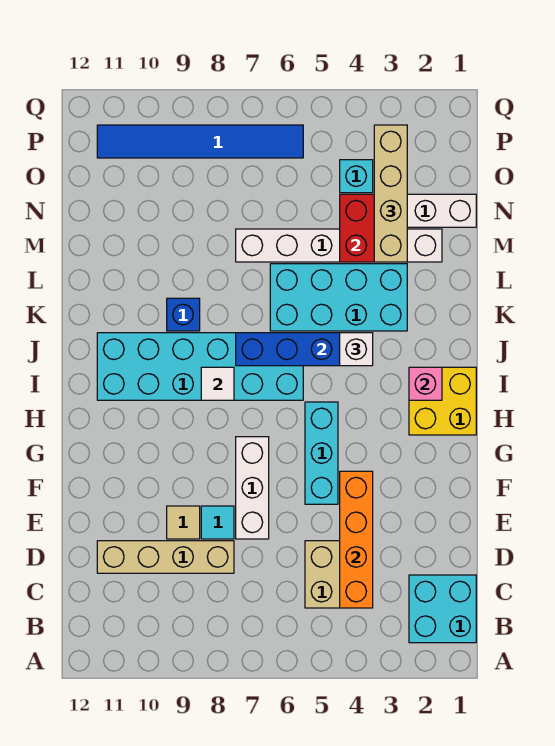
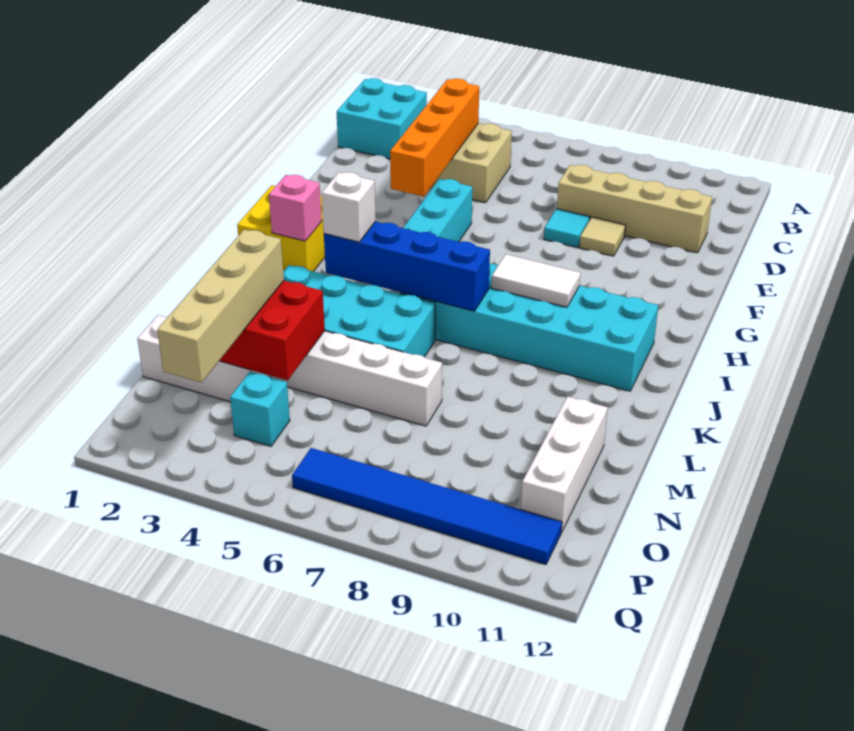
white brick E7:G7 level 1 -> white brick M11:O11 level 1
white tile I8 level 2 -> white tile I8:I9 level 2
blue brick K9 level 1 -> none

